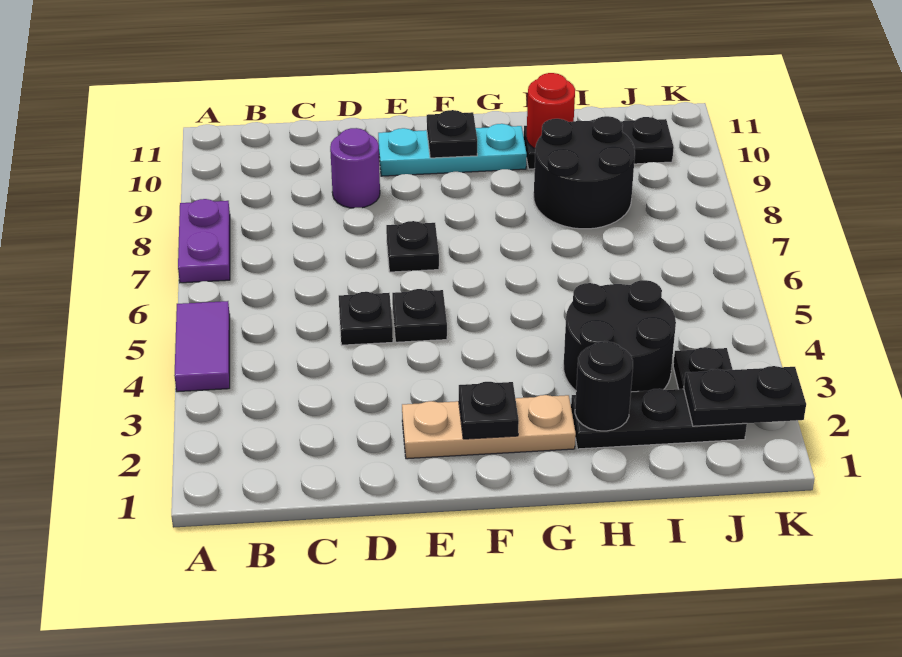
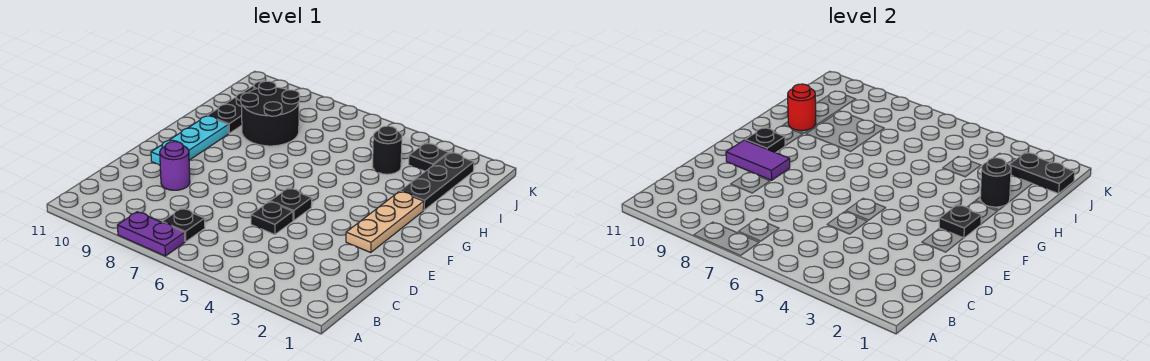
purple tile A4:A5 level 1 -> purple tile E9:E10 level 2
black plate E7 level 1 -> black plate B7 level 1
black round brick H3:I4 level 1 -> black round brick I4 level 1
black plate J2:K2 level 2 -> black plate J1:J2 level 2

